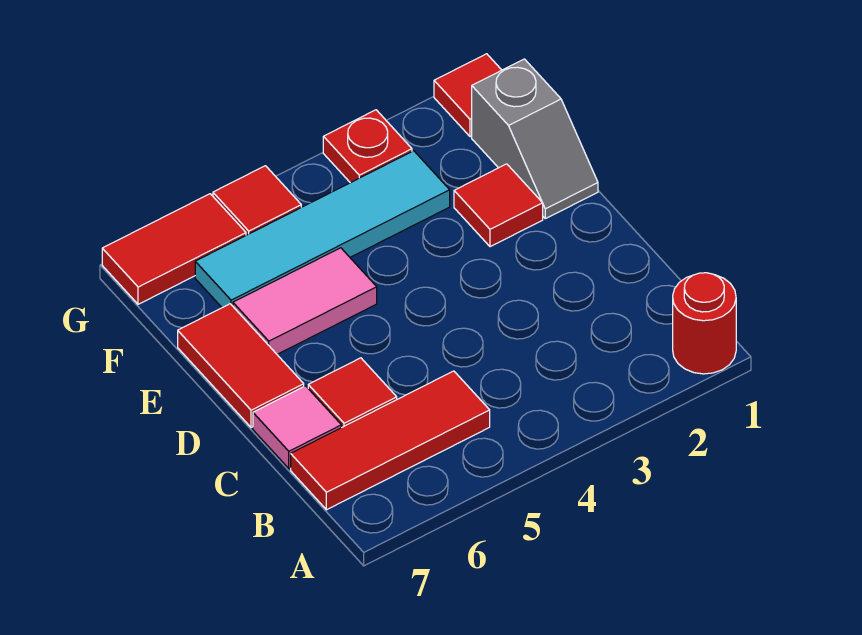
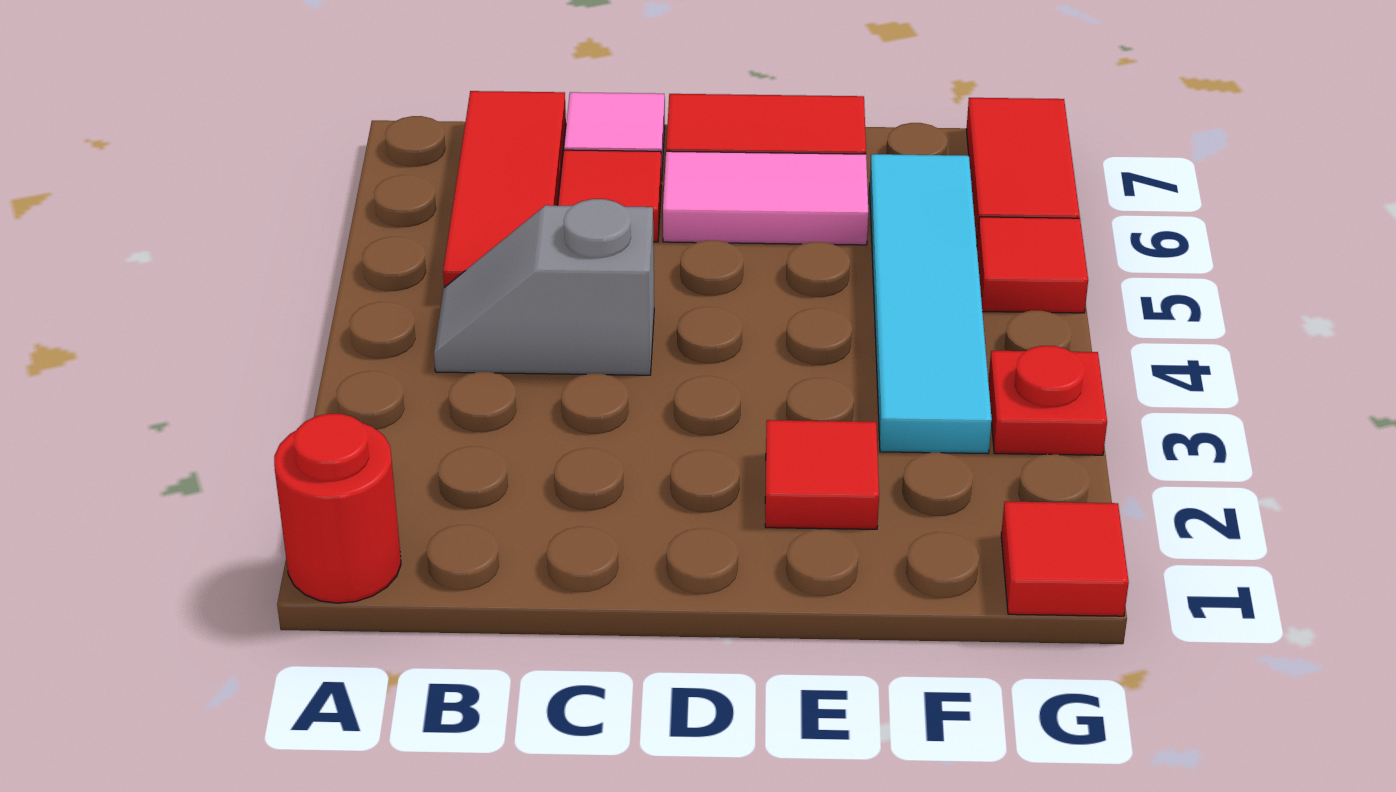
grey slope E1:F1 level 1 top F -> grey slope B4:C4 level 1 top C
pink tile E5:E6 level 1 -> pink tile D6:E6 level 1

